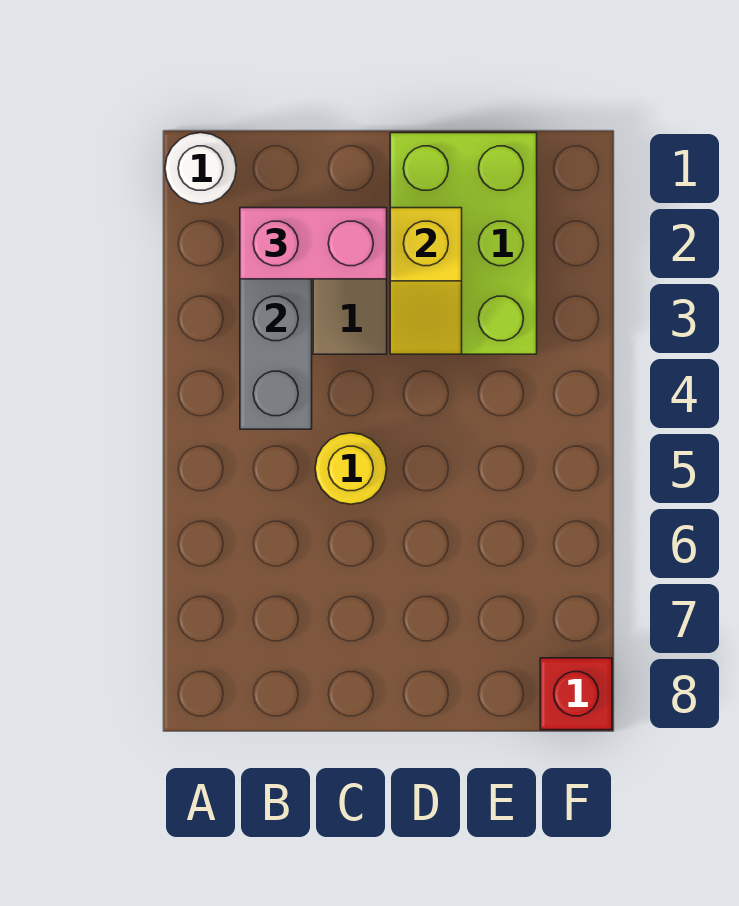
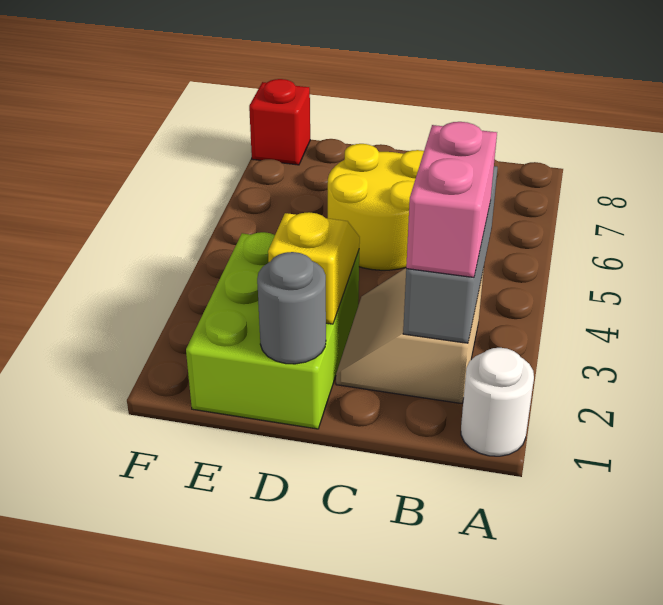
pink brick B2:C2 level 3 -> pink brick B2:B3 level 3
yellow round brick C5 level 1 -> yellow round brick C5:D6 level 1
none -> grey round brick D1 level 2

